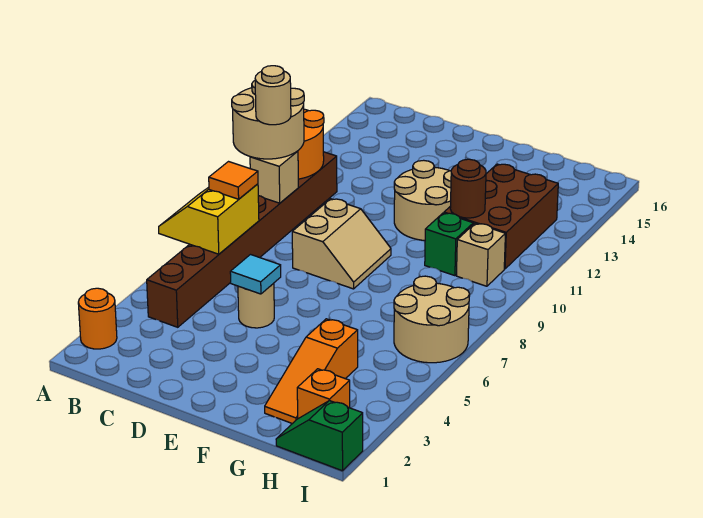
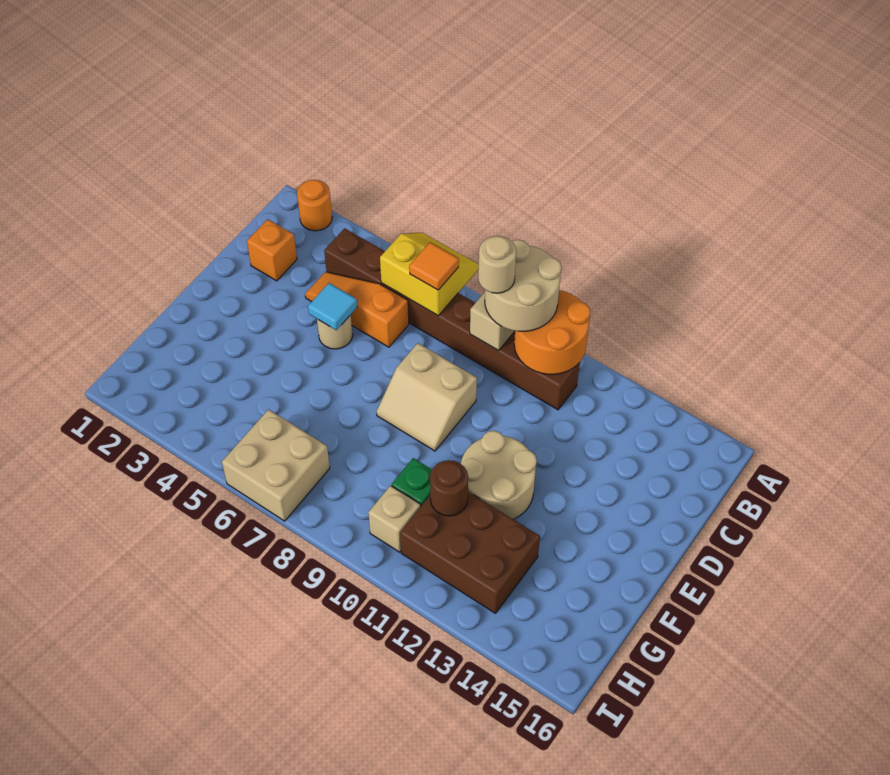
orange slope G2:G4 level 1 top 4 -> orange slope C4:C6 level 1 top 6
green slope H1:I1 level 1 top I -> none
orange brick H2 level 1 -> orange brick C2 level 1
tan round brick H6:I7 level 1 -> tan brick H6:I7 level 1

